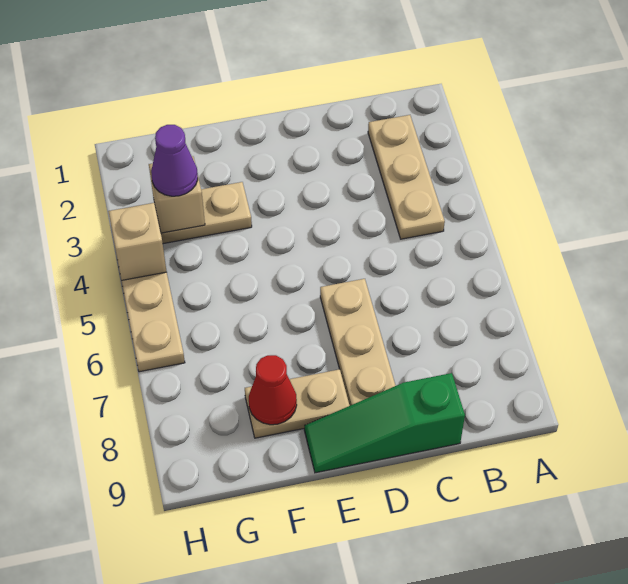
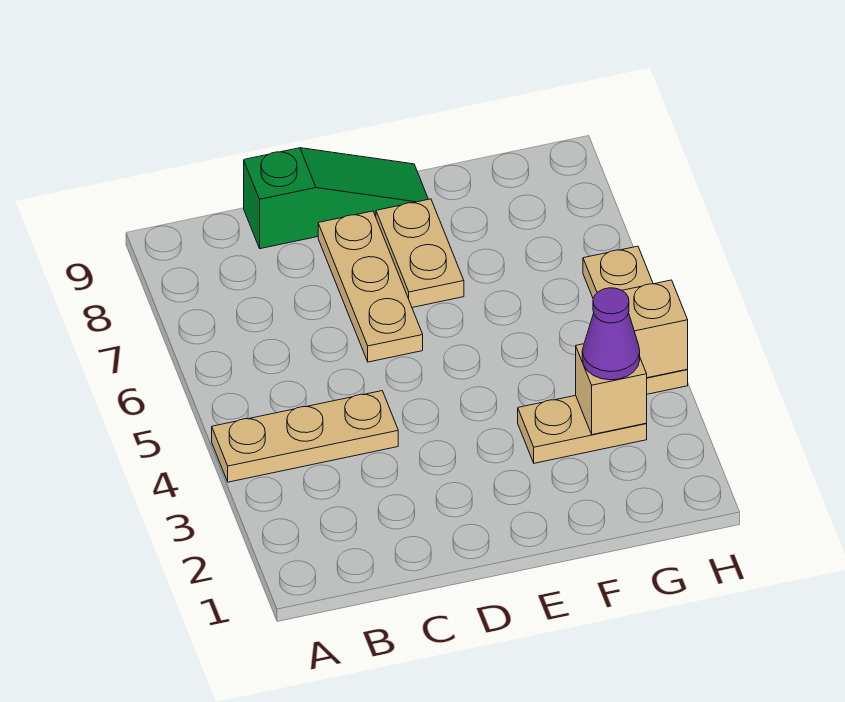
tan plate B2:B4 level 1 -> tan plate A4:C4 level 1
tan plate E8:F8 level 1 -> tan plate E7:E8 level 1
red cone F8 level 2 -> none

